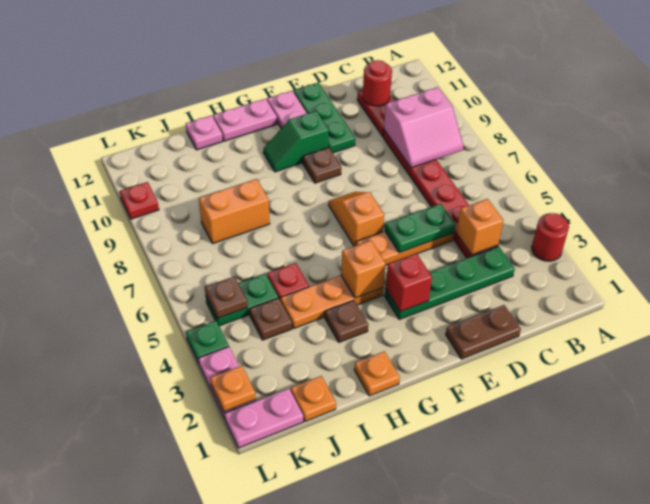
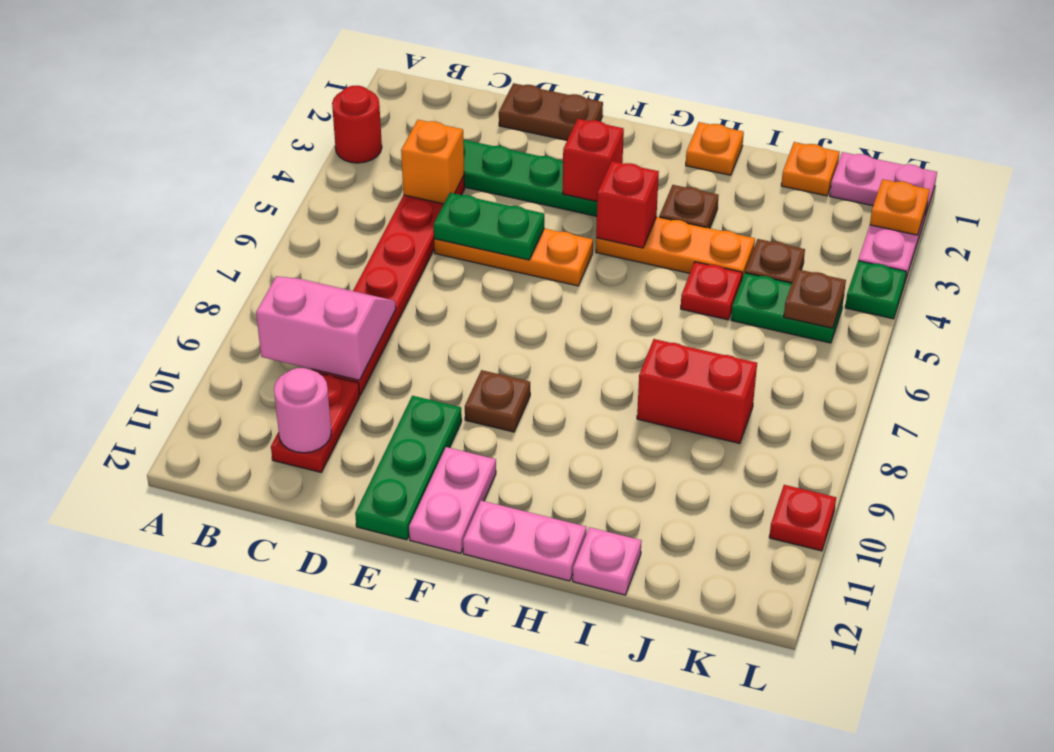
red round brick C11 level 2 -> pink round brick C11 level 2
orange slope F6:F7 level 1 top 6 -> none
green slope F10:G10 level 1 top F -> none
orange brick G4 level 2 -> red brick G4 level 2
orange brick I8:J8 level 1 -> red brick I8:J8 level 1

